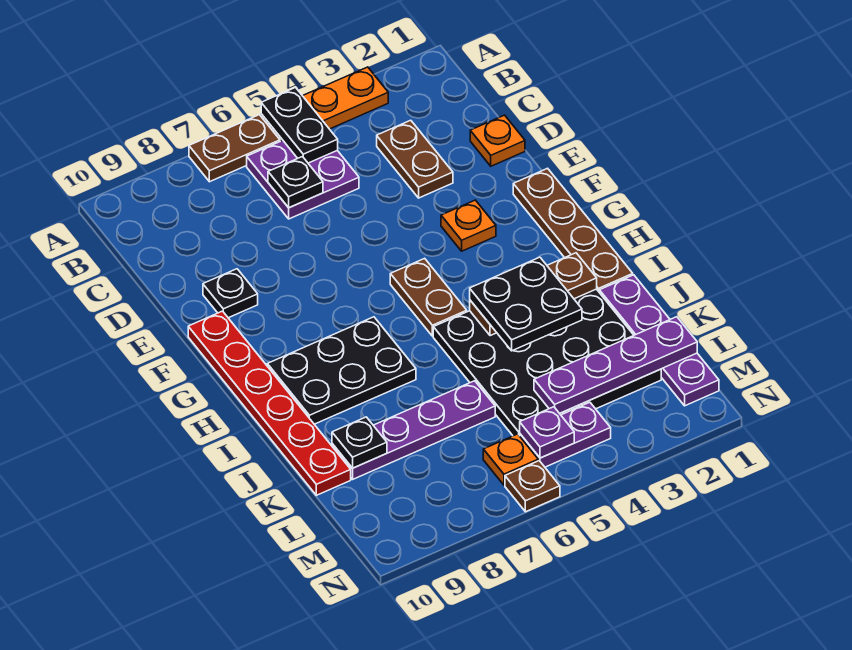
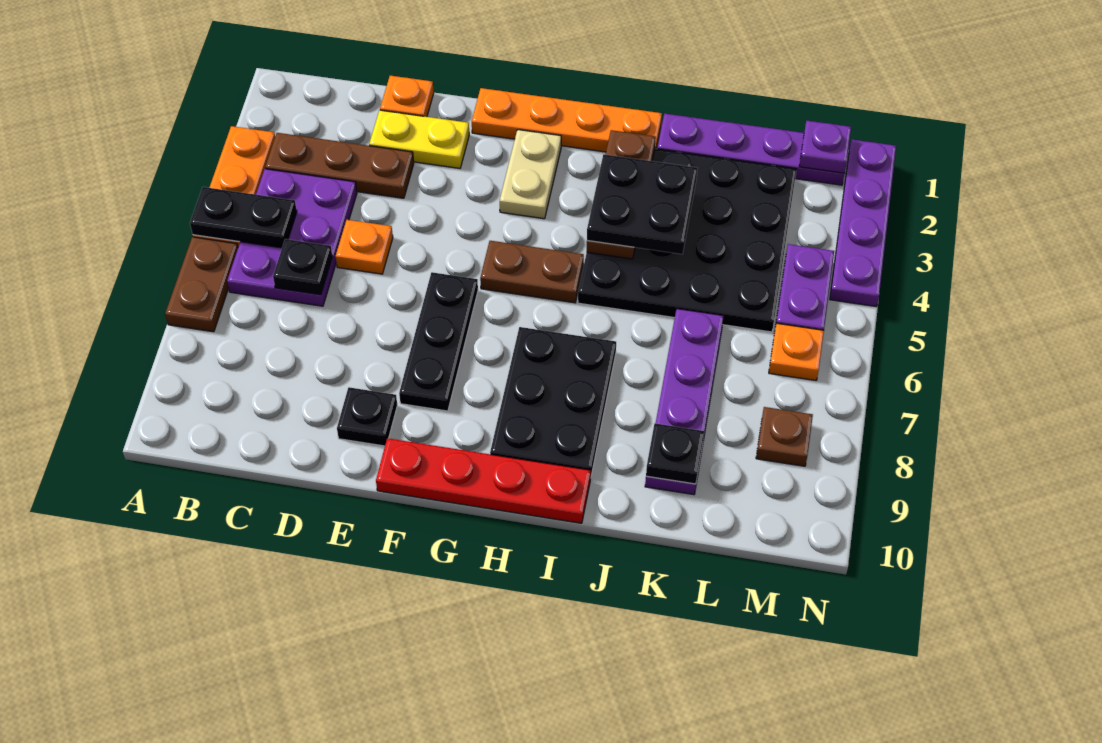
purple plate B5:C6 level 1 -> purple plate B4:C6 level 1
brown plate C3:D3 level 1 -> brown plate B3:D3 level 1
none -> yellow plate D2:E2 level 1
brown plate F1:I1 level 1 -> orange plate F1:I1 level 1
orange plate F3 level 1 -> orange plate D5 level 1
none -> black plate F6:F8 level 1
red plate F10:K10 level 1 -> red plate F10:I10 level 1
none -> tan plate G2:G3 level 1
purple plate L1:L4 level 2 -> purple plate N1:N4 level 1
purple plate M5 level 2 -> purple plate M1 level 2
brown plate N6 level 1 -> brown plate M8 level 1

